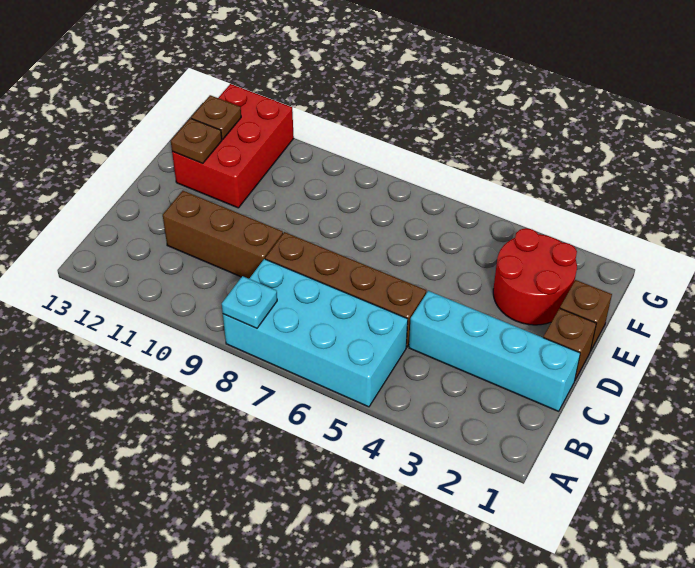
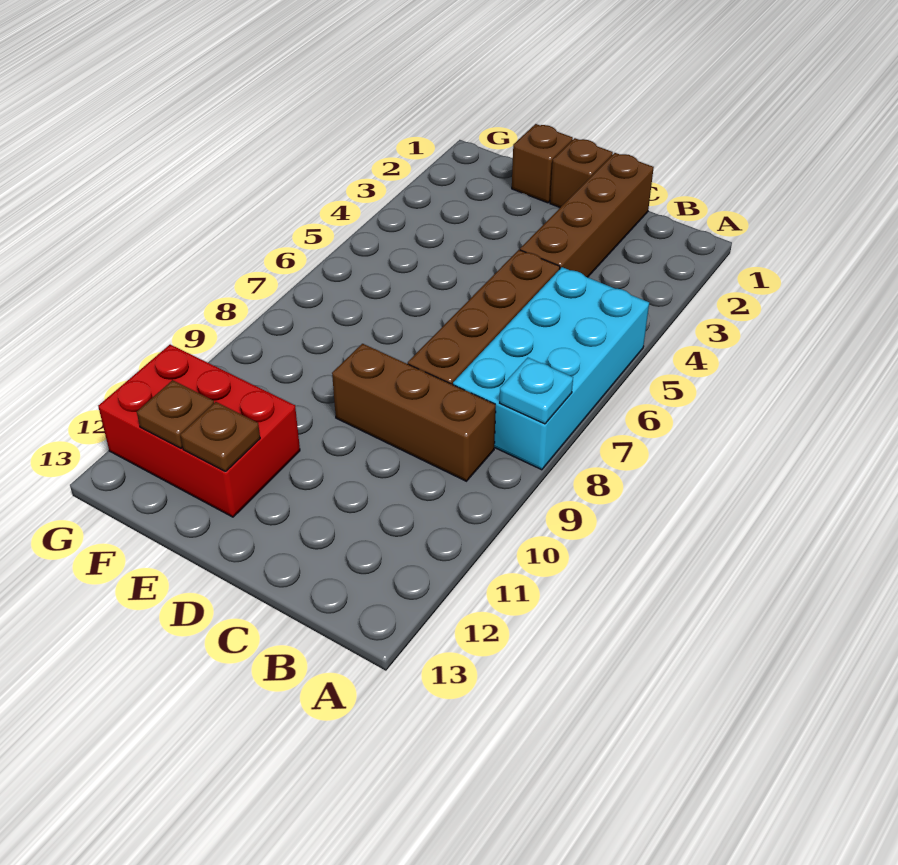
cyan brick C1:C4 level 1 -> brown brick C1:C4 level 1
brown brick C9:C11 level 1 -> brown brick B9:D9 level 1
red round brick E2:F3 level 1 -> none

